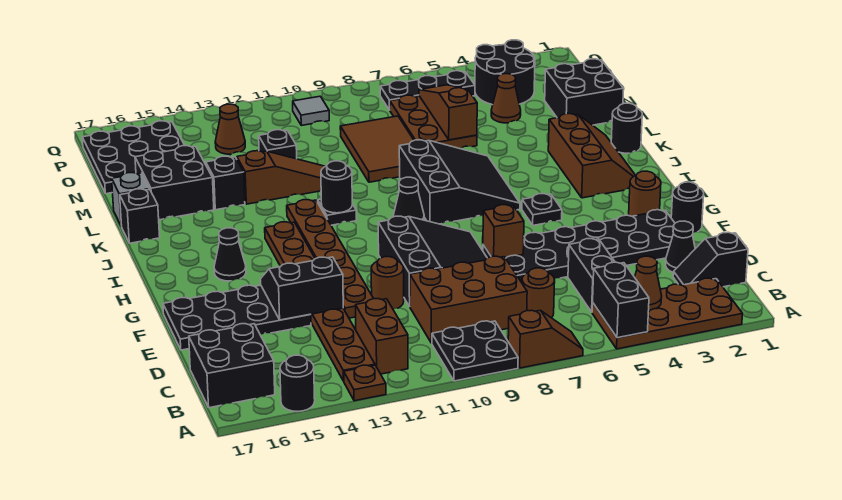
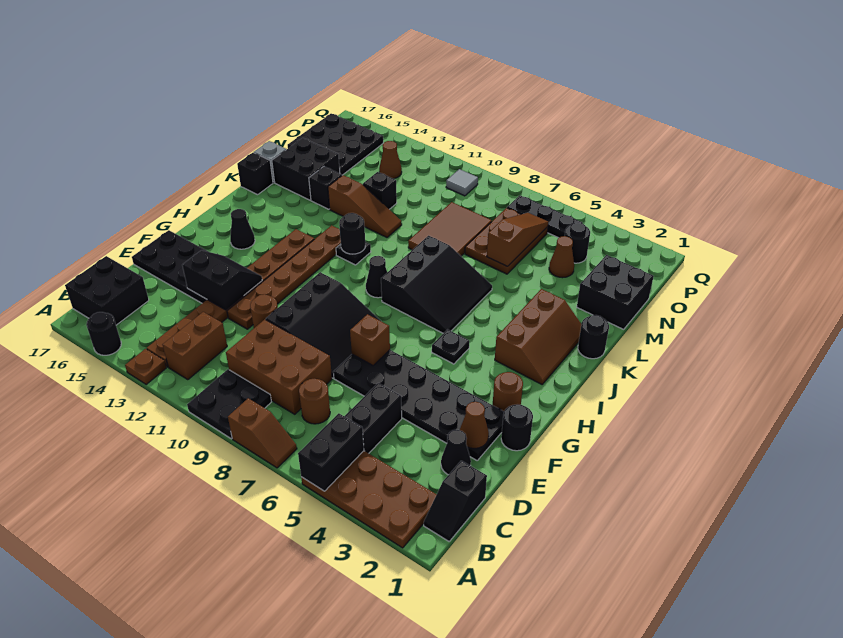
brown cone B4 level 2 -> brown cone E2 level 2
black slope C1:C2 level 1 top 1 -> black slope B1:C1 level 1 top C
black round brick O3:P4 level 1 -> black round brick O4 level 1

